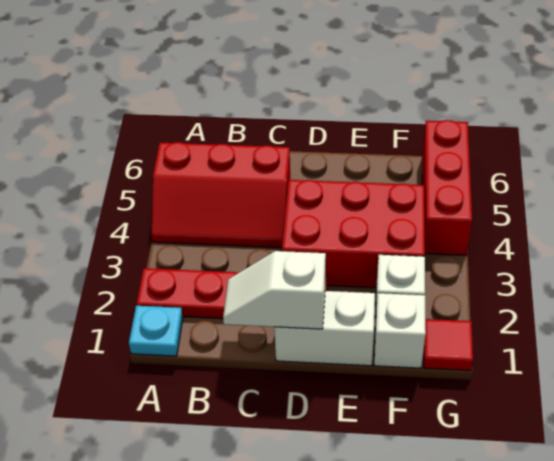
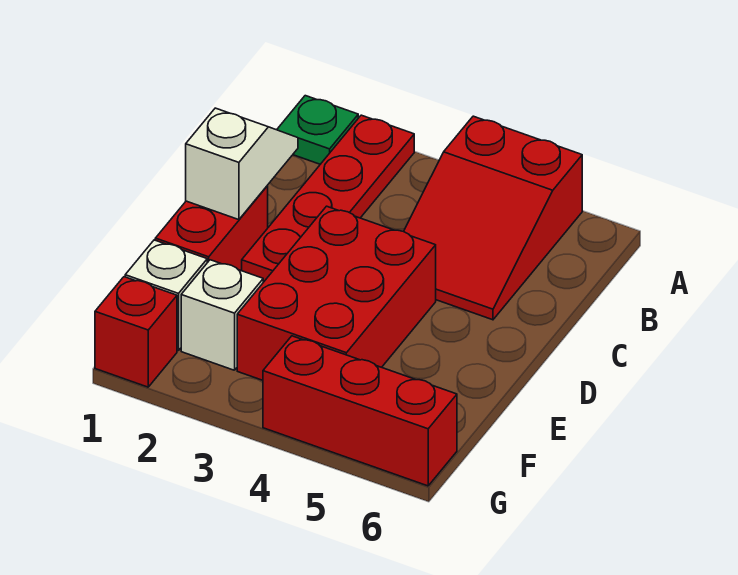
cyan plate A1 level 1 -> green plate A1 level 1
red slope A4:C5 level 1 top 5 -> red slope A4:C5 level 1 top A
white brick D1:E1 level 1 -> red brick D1:E1 level 1
red tile G1 level 1 -> red brick G1 level 1

